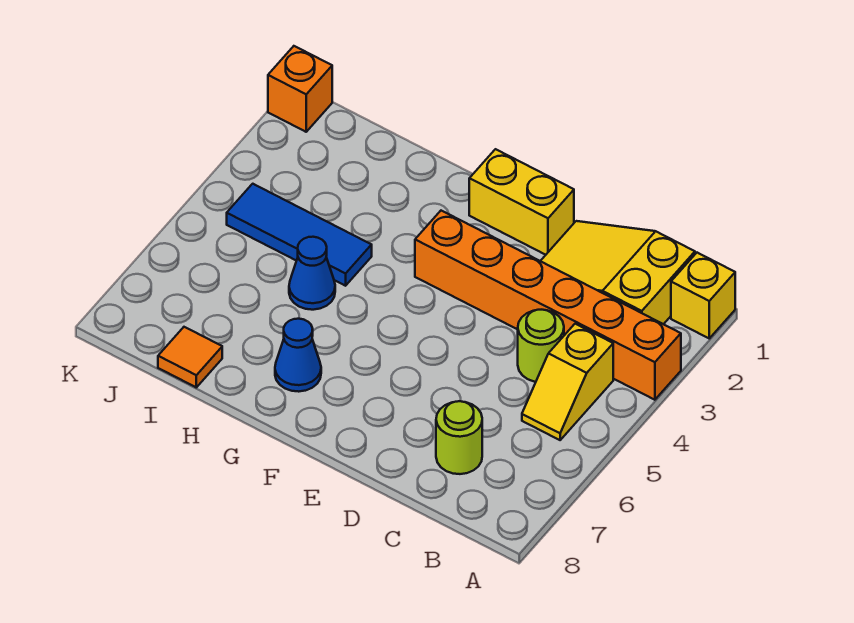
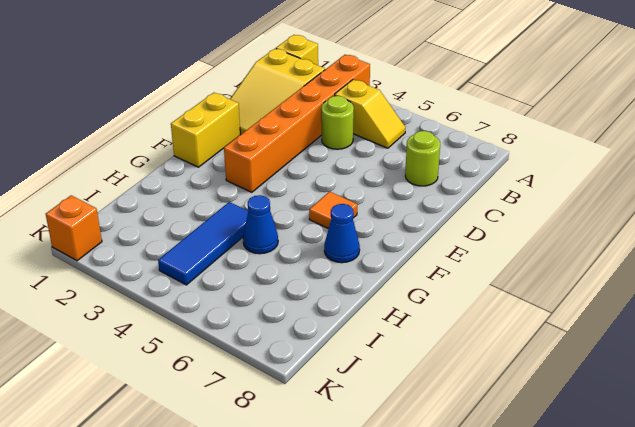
orange tile I8 level 1 -> orange tile F6 level 1

